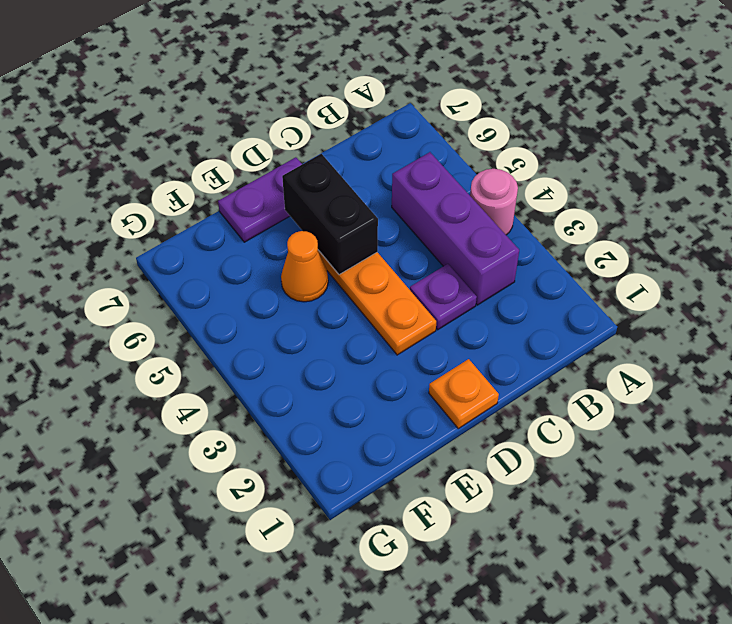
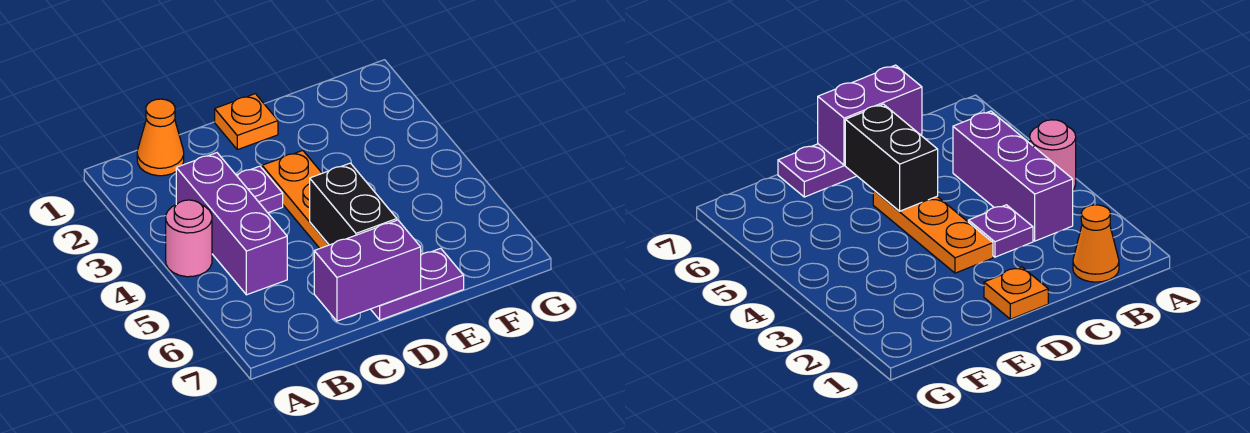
none -> purple brick C7:D7 level 2
orange cone E5 level 1 -> orange cone B1 level 1

